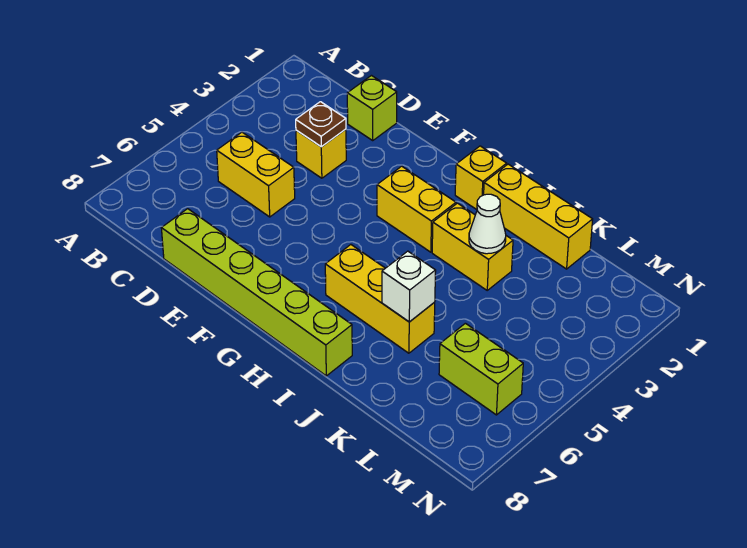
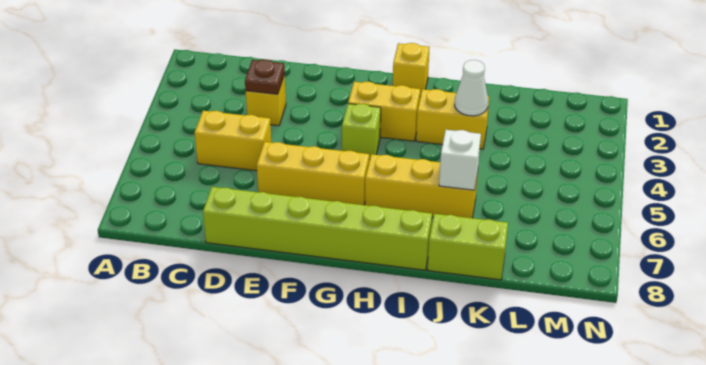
lime brick D1 level 1 -> lime brick G4 level 1
yellow brick I1:K1 level 1 -> yellow brick E6:G6 level 1
lime brick L6:M6 level 1 -> lime brick J8:K8 level 1

